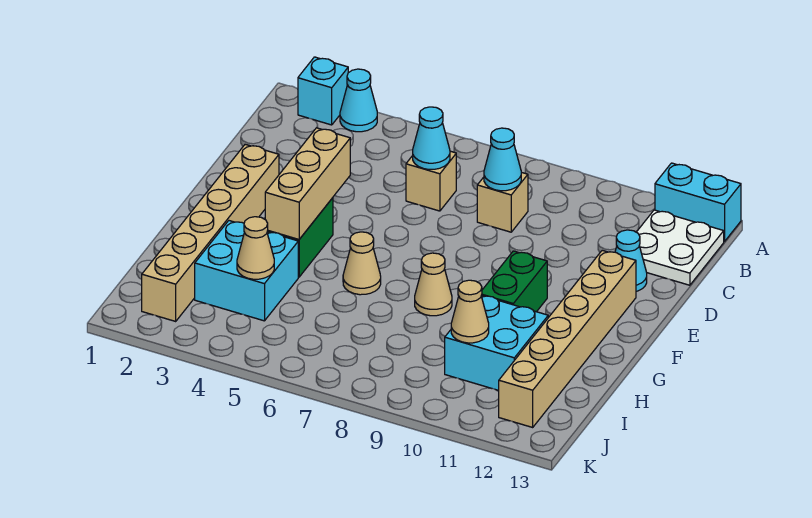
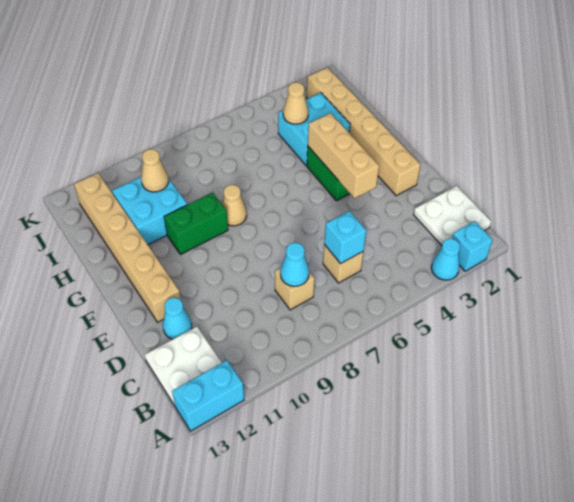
none -> white plate B1:C2 level 1
cyan cone C6 level 2 -> cyan brick C6 level 2
green brick F10:G10 level 1 -> green brick G9:G10 level 1
tan cone G6 level 1 -> none

